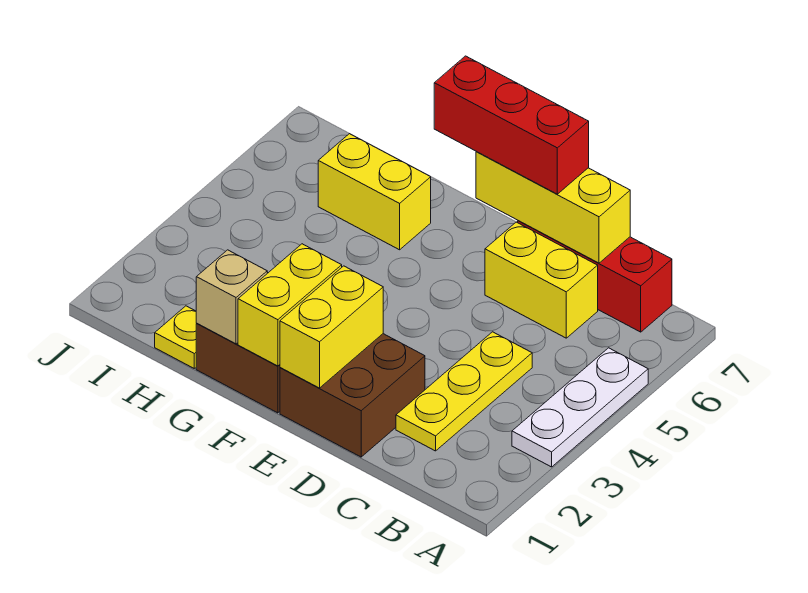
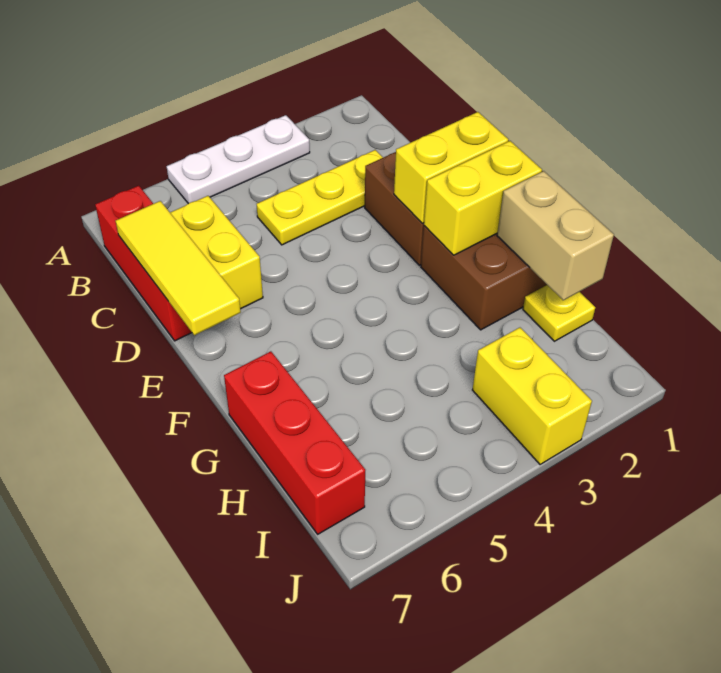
yellow brick C7:E7 level 2 -> yellow tile C7:E7 level 2
red brick D7:F7 level 3 -> red brick G7:I7 level 1
tan brick G1 level 2 -> tan brick G1:H1 level 2
yellow brick G6:H6 level 1 -> yellow brick I3:J3 level 1

